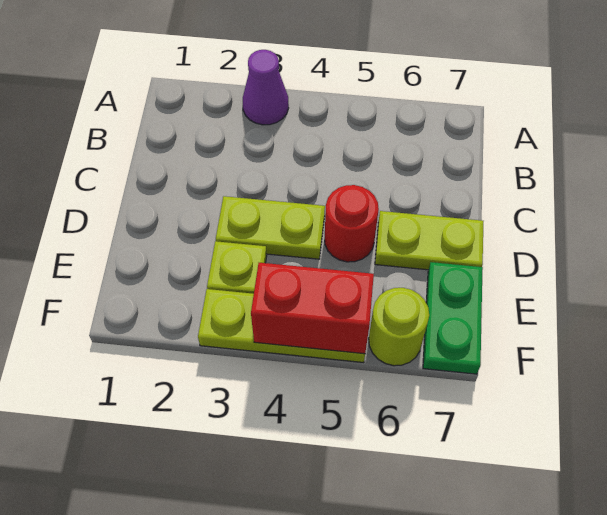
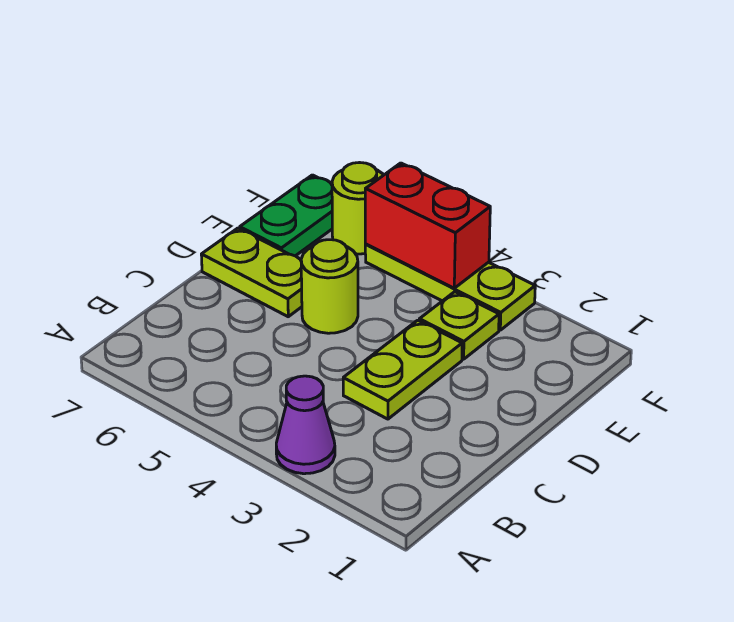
lime plate D3:D4 level 1 -> lime plate C3:D3 level 1
red round brick D5 level 1 -> lime round brick D5 level 1

